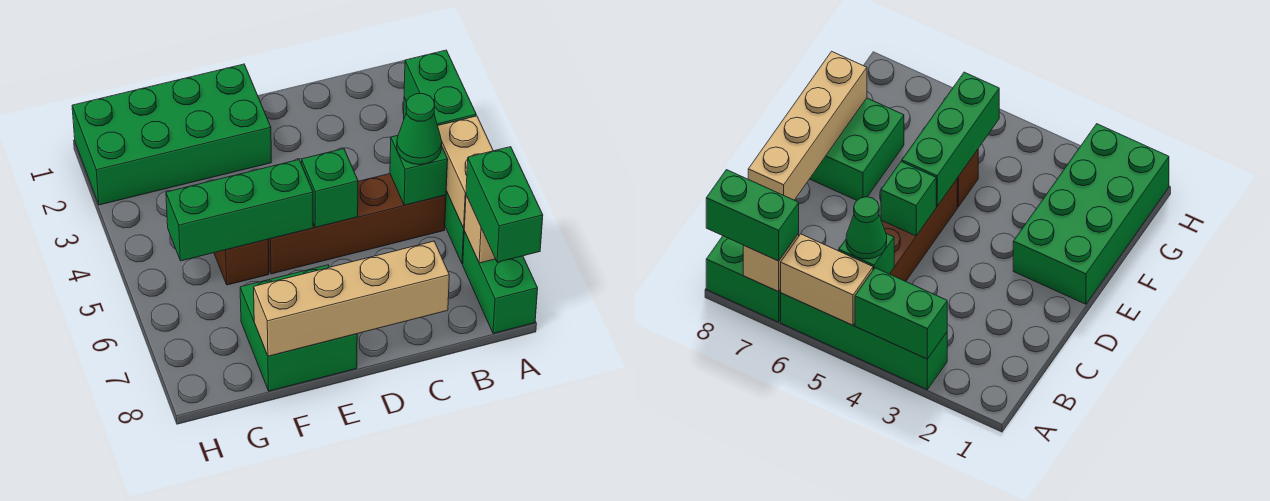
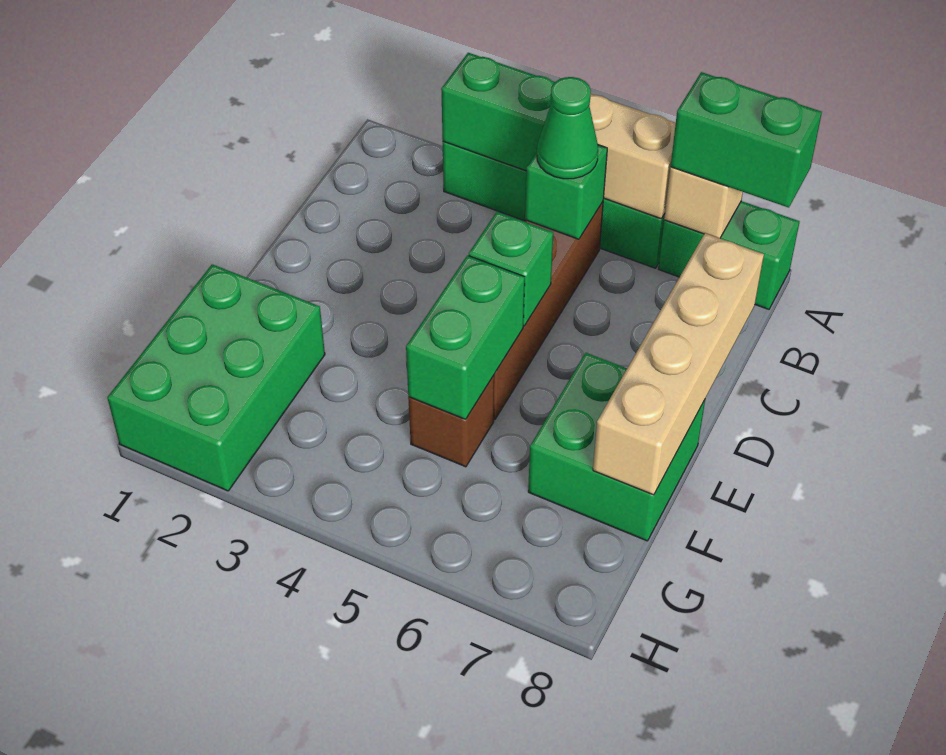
green brick E1:H2 level 1 -> green brick F1:H2 level 1
green brick E5:G5 level 2 -> green brick E5:F5 level 2

